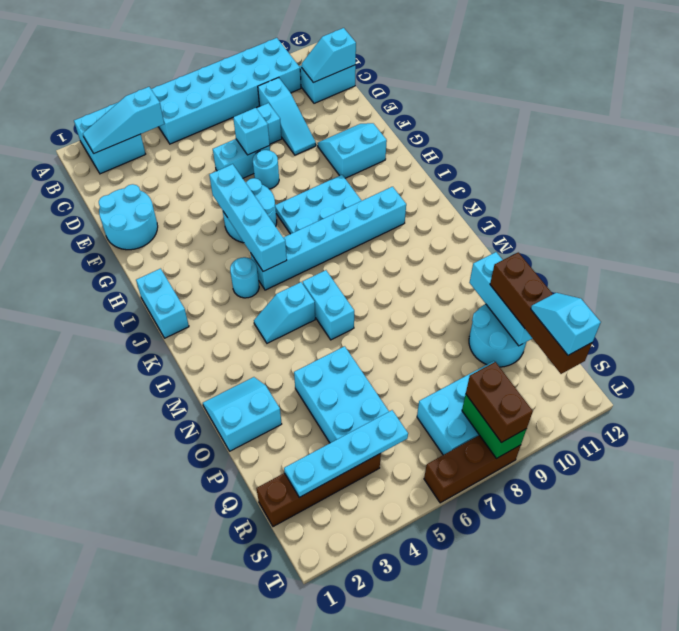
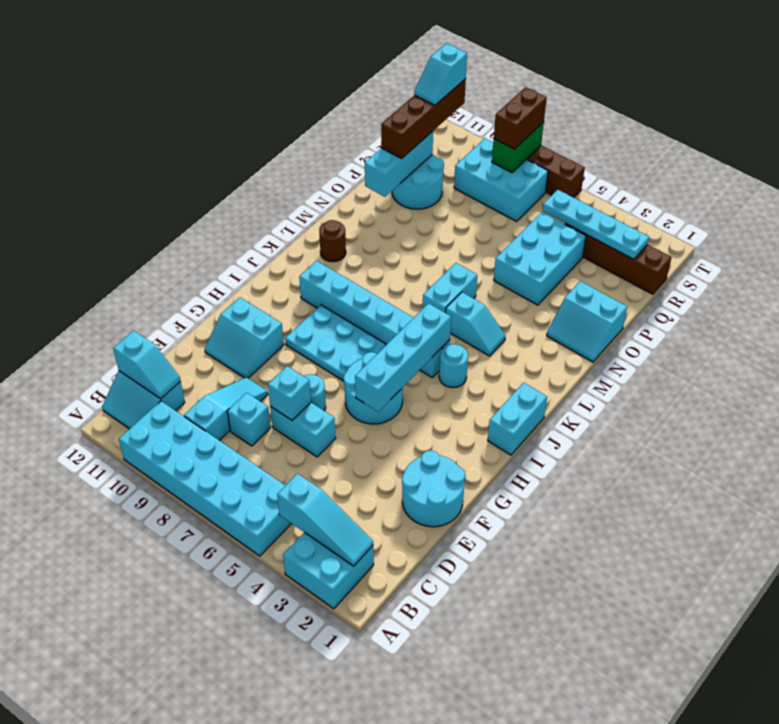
none -> brown round brick L11 level 1

